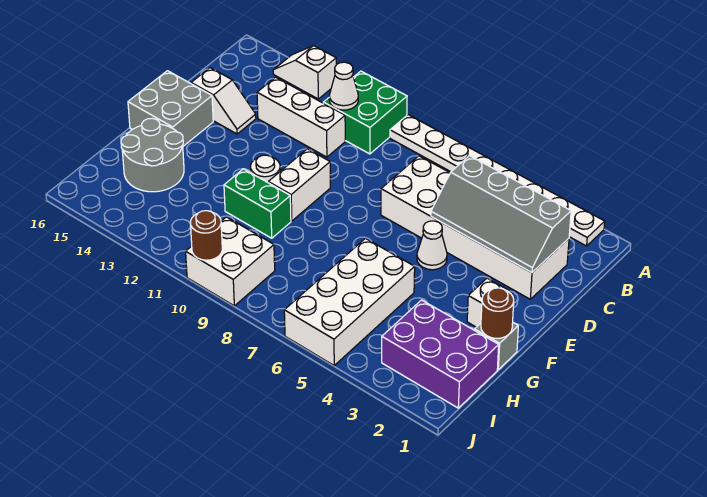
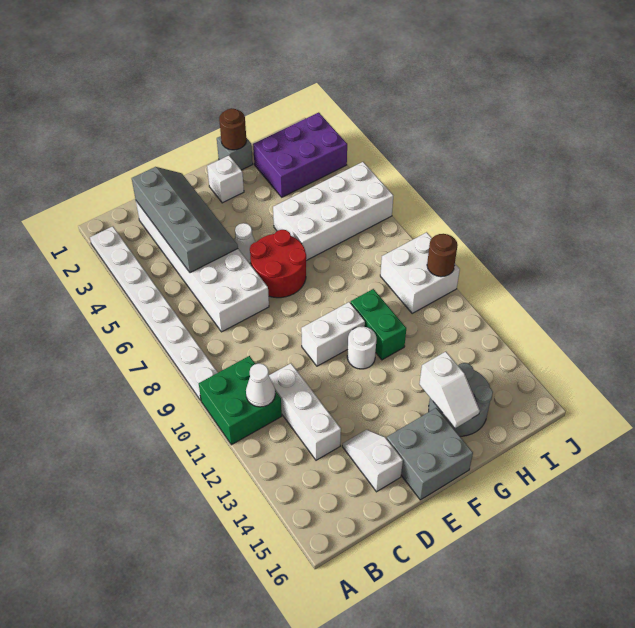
white slope A13:A14 level 1 top 13 -> white slope G14:G15 level 2 top 14
none -> red round brick E6:F7 level 1
purple brick H1:I3 level 1 -> purple brick H2:J3 level 1

